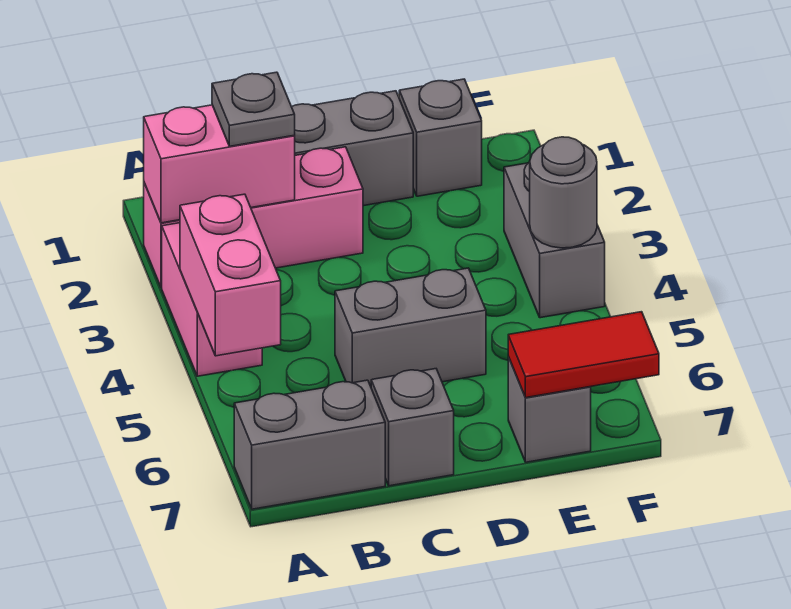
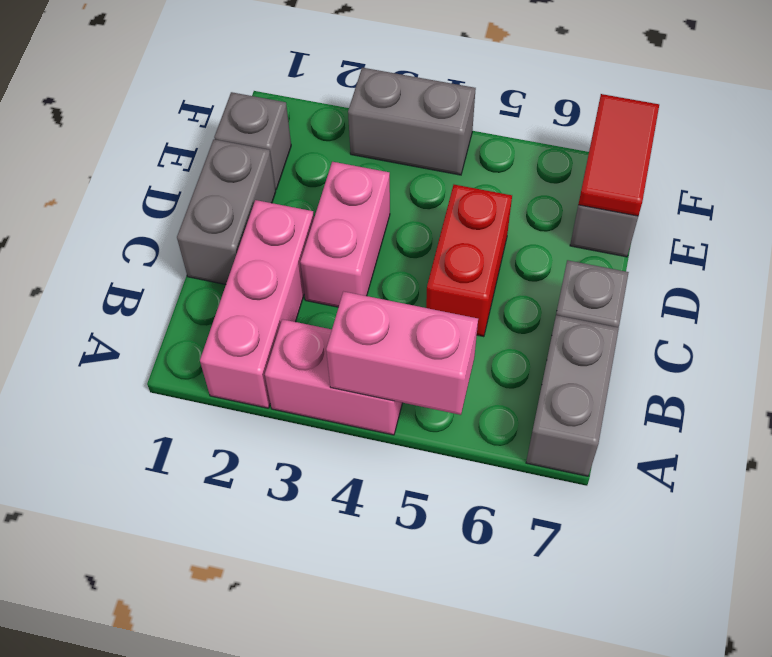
pink brick A2:B2 level 2 -> pink brick C3:D3 level 1
grey plate B2 level 3 -> none
grey brick C5:D5 level 1 -> red brick C5:D5 level 1
grey round brick F4 level 2 -> none

